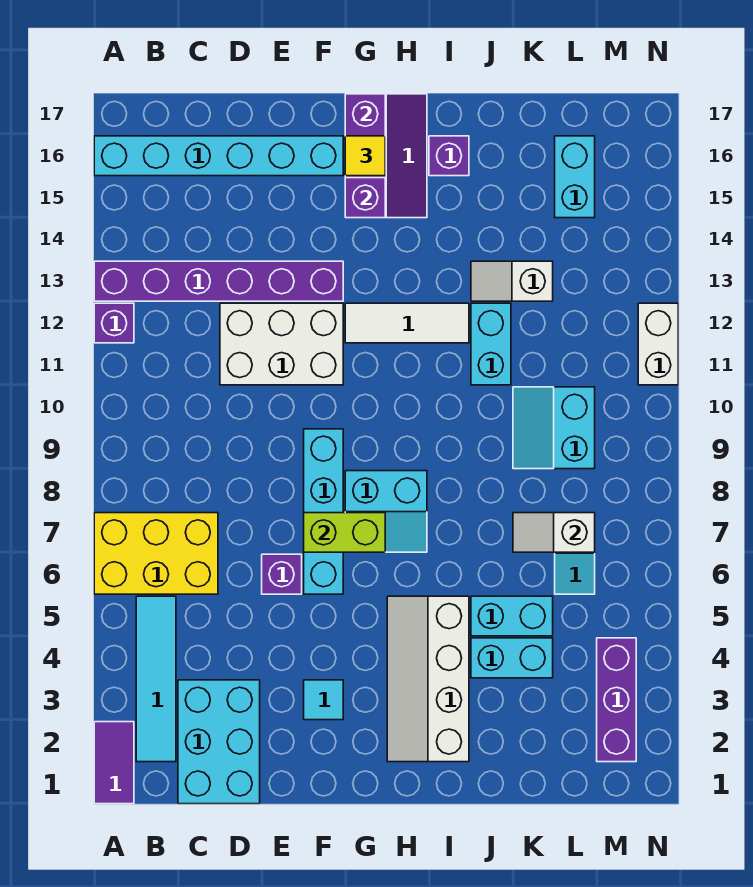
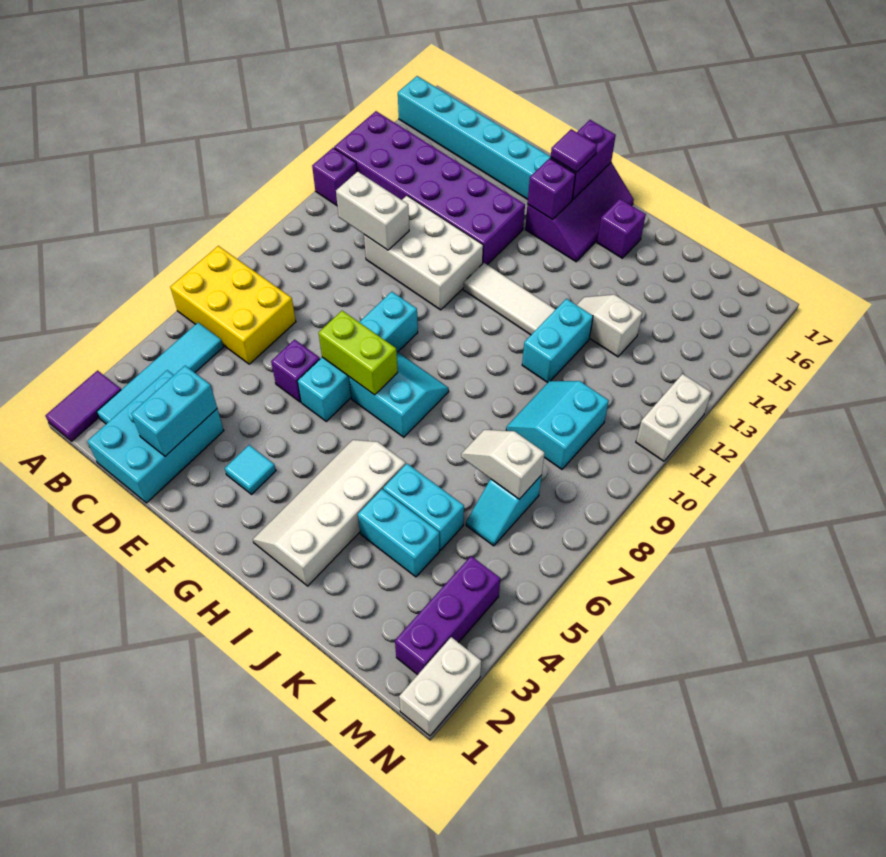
purple brick A13:F13 level 1 -> purple brick A13:F14 level 1
none -> white brick C11:D11 level 2
cyan slope G7:H8 level 1 top 8 -> cyan slope G7:H8 level 1 top 7
yellow tile G16 level 3 -> purple tile G16 level 3
cyan brick L15:L16 level 1 -> cyan brick D2:D3 level 2
none -> white brick N1:N2 level 1

